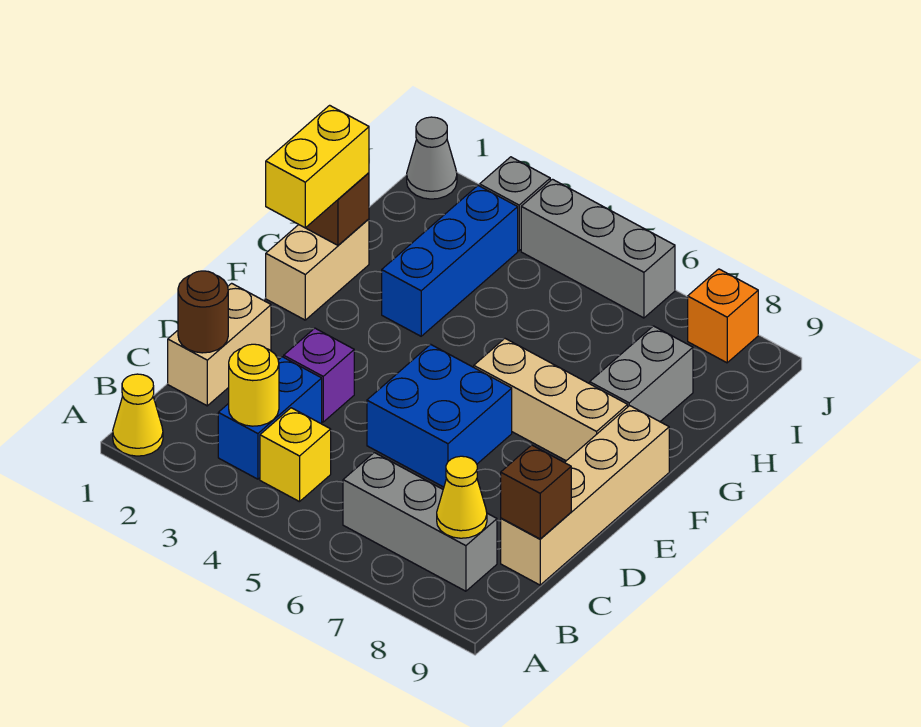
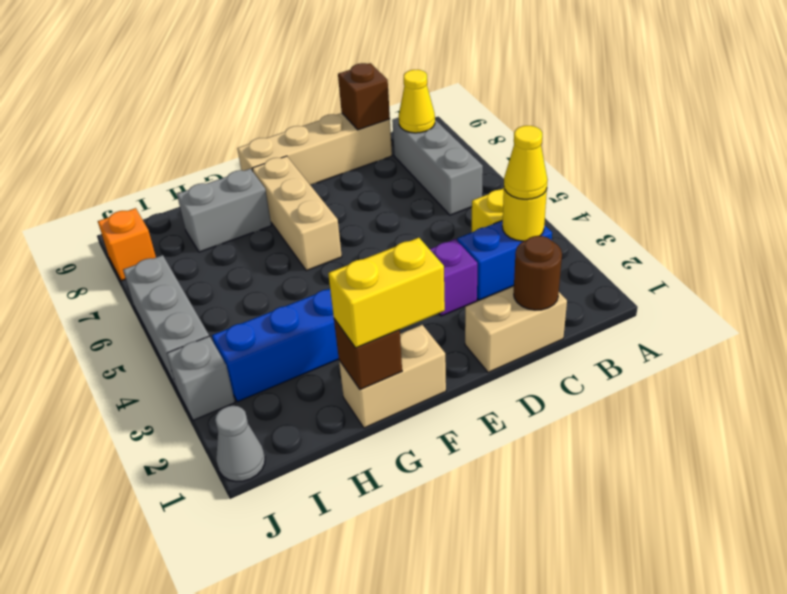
yellow cone A1 level 1 -> yellow cone B3 level 3
blue brick D5:E6 level 1 -> none

